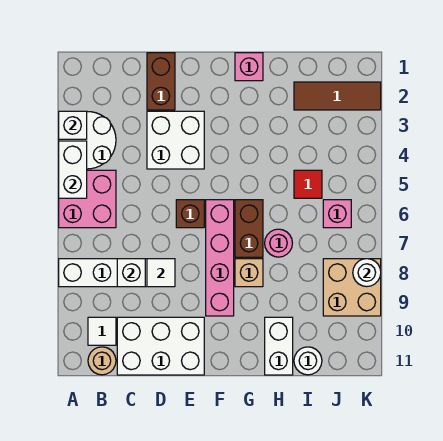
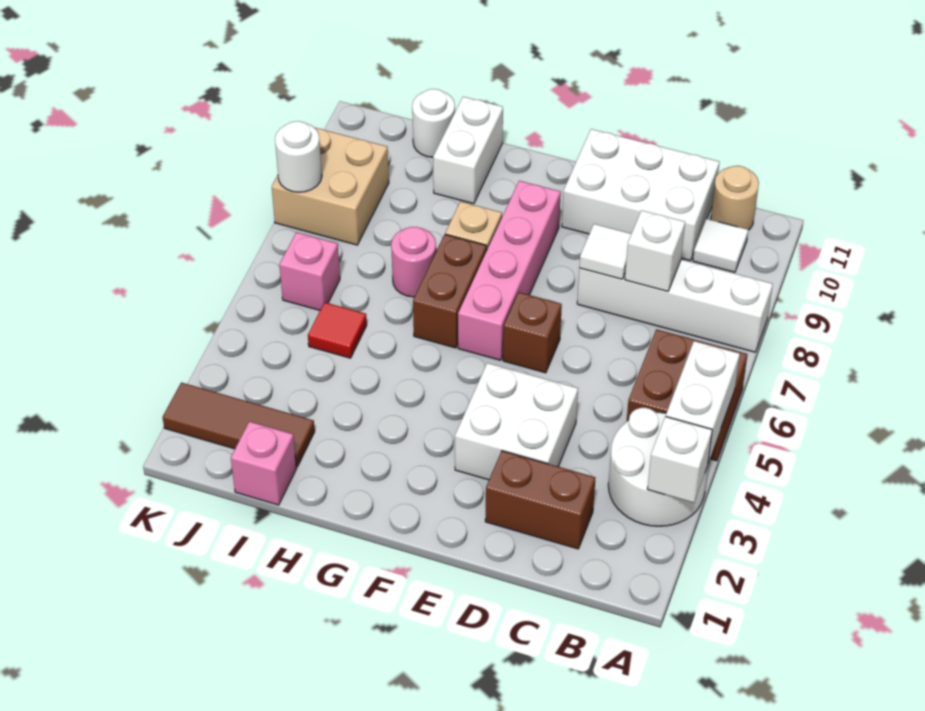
pink brick A5:B6 level 1 -> brown brick A5:B6 level 1
brown brick D1:D2 level 1 -> brown brick C2:D2 level 1
pink brick G1 level 1 -> pink brick I1 level 1

